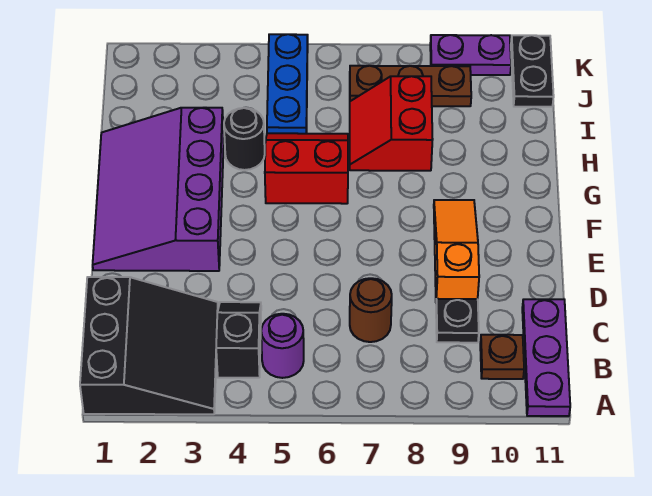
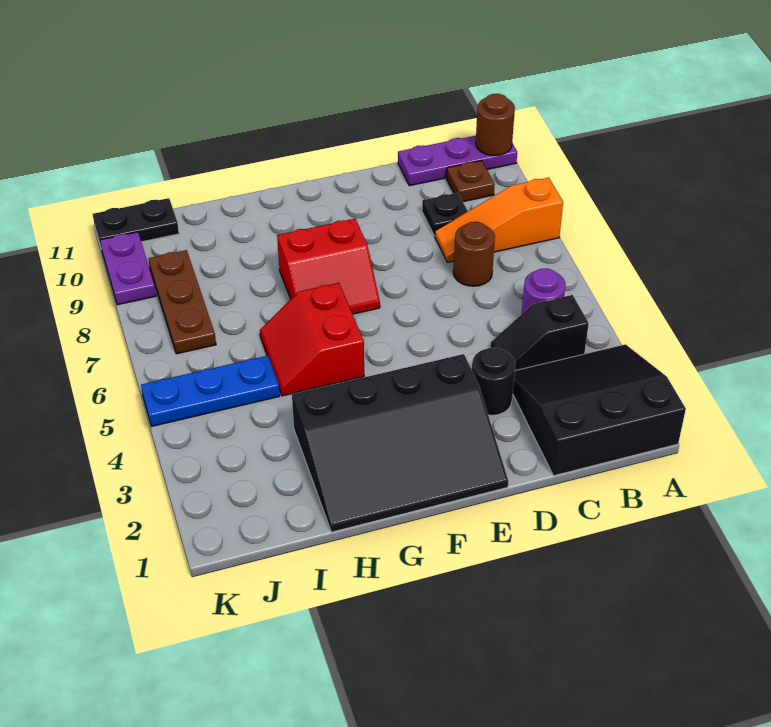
none -> brown round brick A11 level 2
orange slope D9:F9 level 1 top D -> orange slope A8:C8 level 1 top A
purple slope E1:H3 level 1 top 3 -> black slope E1:H3 level 1 top 3
black round brick H4 level 1 -> black round brick D3 level 1
red slope H7:I8 level 1 top 8 -> red slope F7:G8 level 1 top 8

